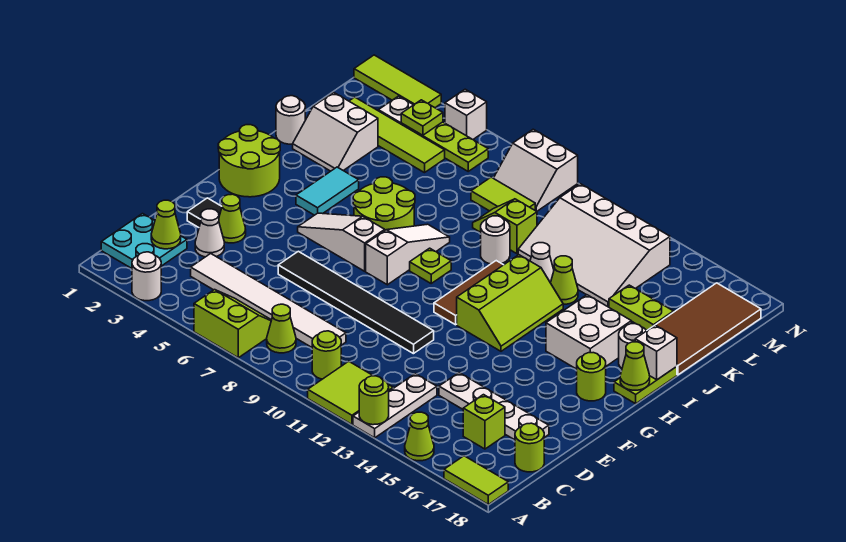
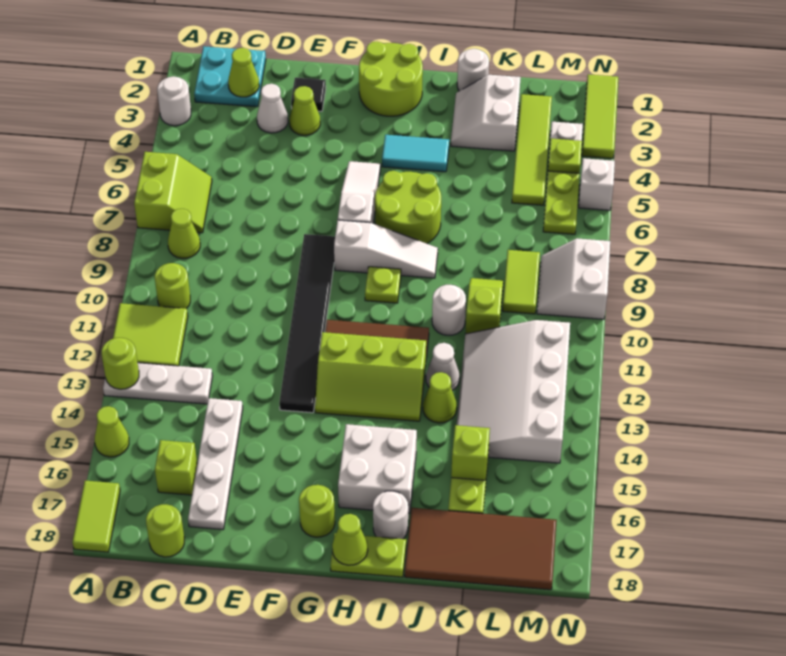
white tile C4:C9 level 1 -> none
black tile E6:E11 level 1 -> black tile F8:F13 level 1
white brick I18 level 2 -> none
none -> lime brick K15 level 2

